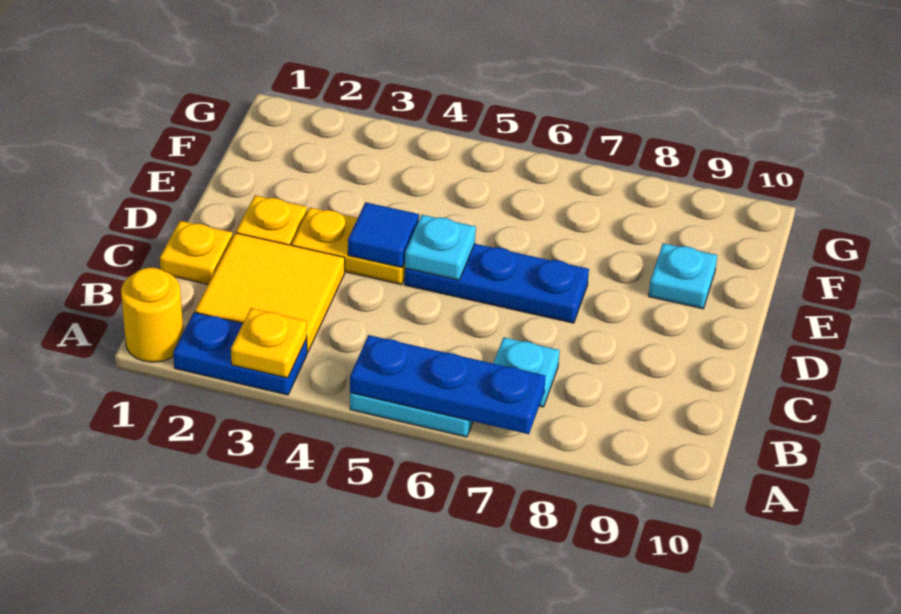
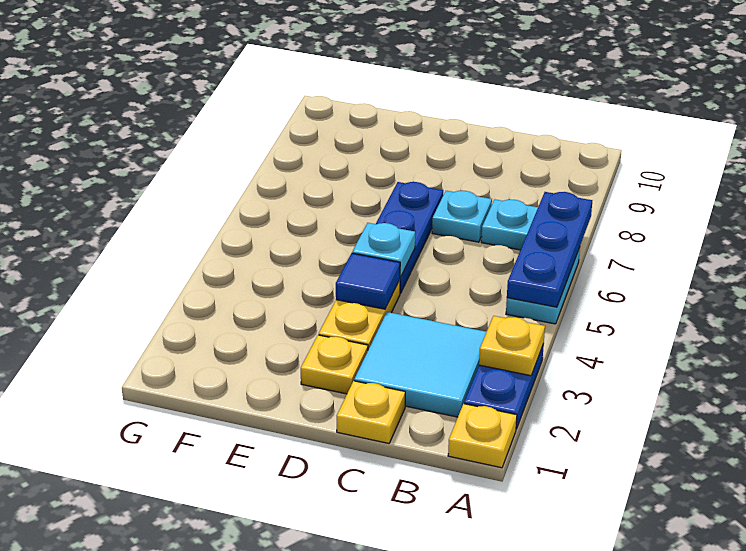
yellow round brick A1 level 1 -> yellow plate A1 level 1
yellow tile B2:C3 level 1 -> cyan tile B2:C3 level 1
cyan plate E9 level 1 -> cyan plate C7 level 1

